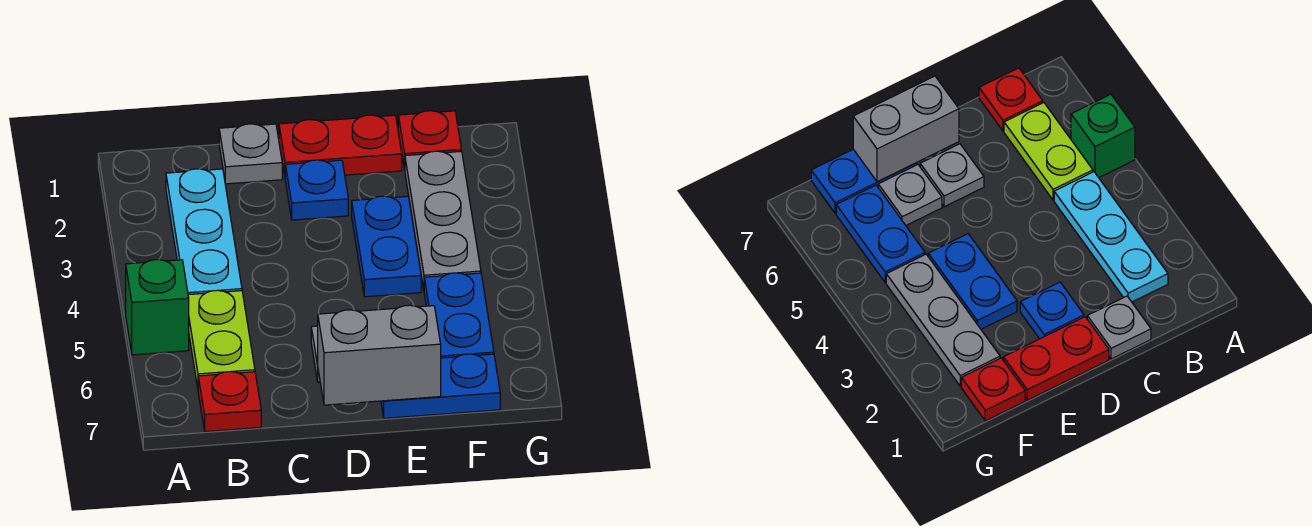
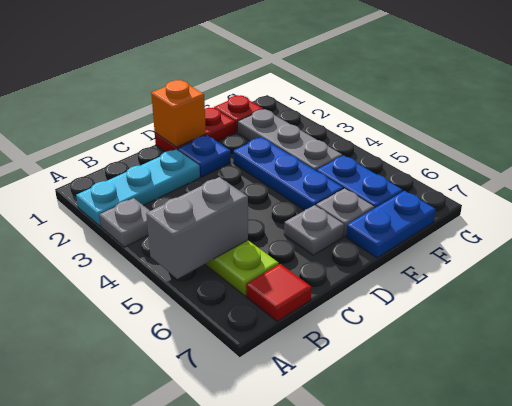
green brick A5 level 1 -> none
cyan plate B2:B4 level 1 -> cyan plate A2:C2 level 1
red plate B7 level 1 -> red tile B7 level 1
grey plate C1 level 1 -> grey plate A3 level 1
none -> orange brick D1 level 2
grey brick D7:E7 level 2 -> grey brick A5:B5 level 2
blue plate E3:E4 level 1 -> blue plate E3:E5 level 1

